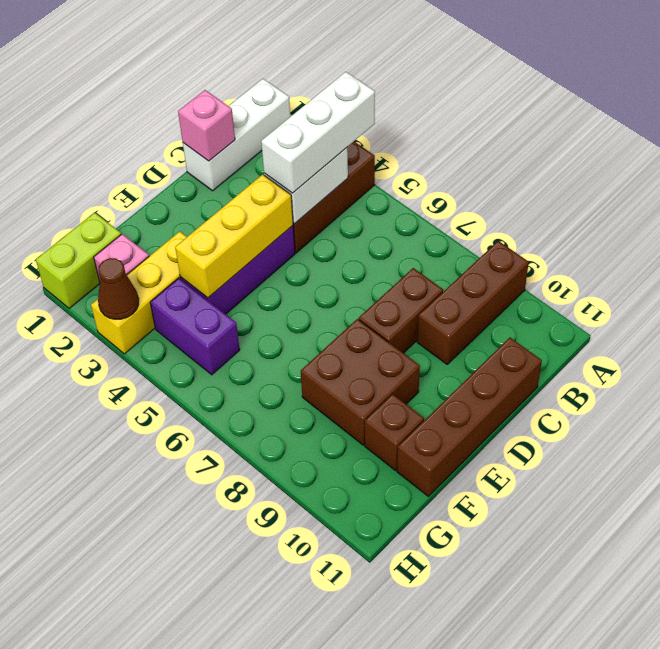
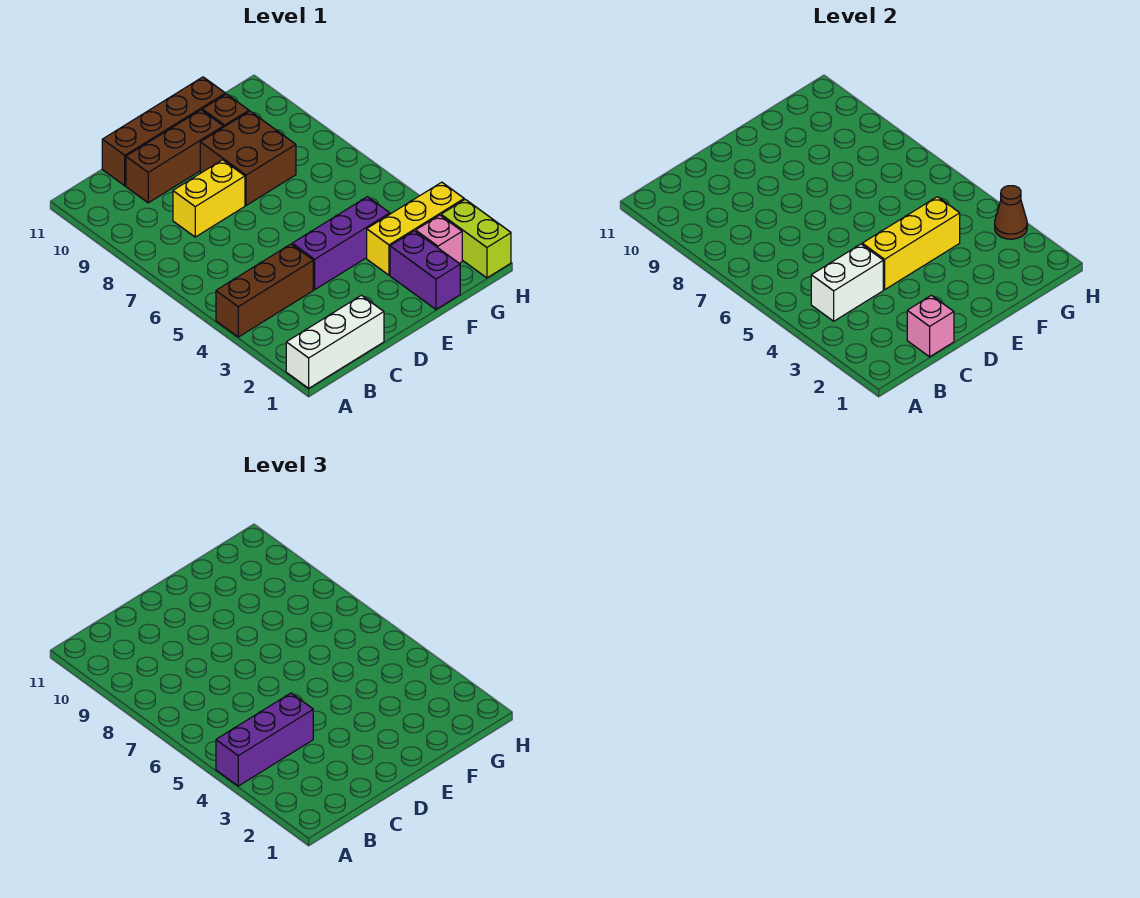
white brick A4:C4 level 3 -> purple brick A4:C4 level 3
brown brick A9:C9 level 1 -> brown brick C10:E10 level 1
brown brick C8:D8 level 1 -> yellow brick C8:D8 level 1
lime brick G1:H1 level 1 -> lime brick H1:H2 level 1
purple brick G4:G5 level 1 -> purple brick F1:F2 level 1

